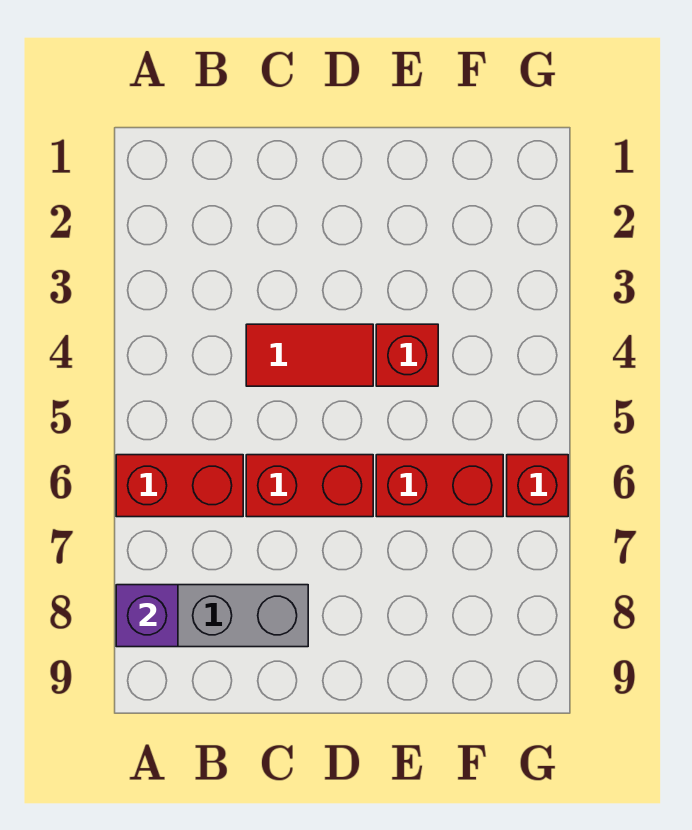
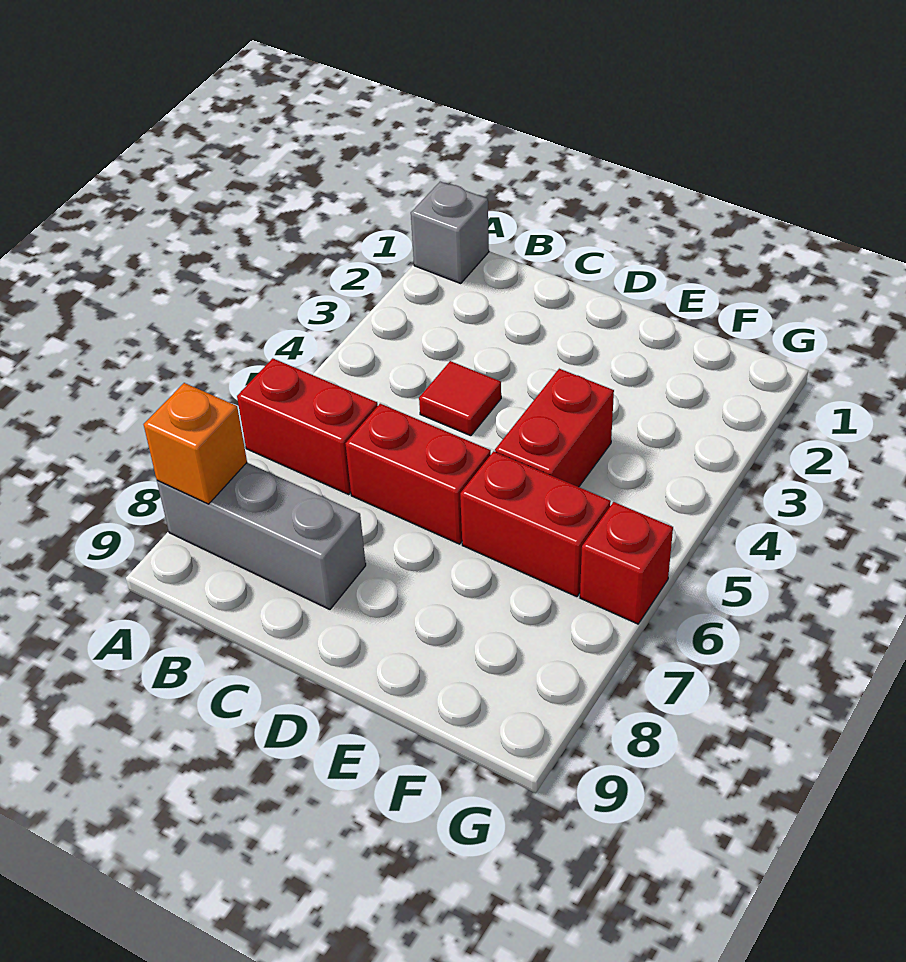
none -> grey brick A1 level 1
purple brick A8 level 2 -> orange brick A8 level 2
red tile C4:D4 level 1 -> red tile C4 level 1
red brick E4 level 1 -> red brick E4:E5 level 1

